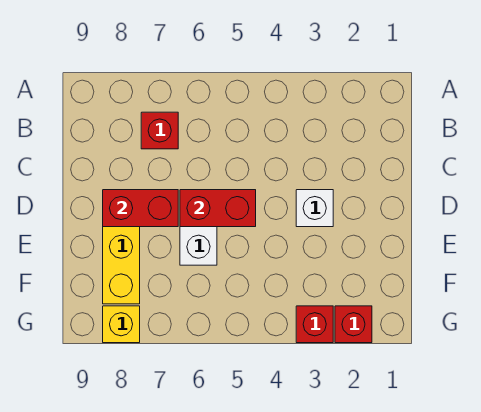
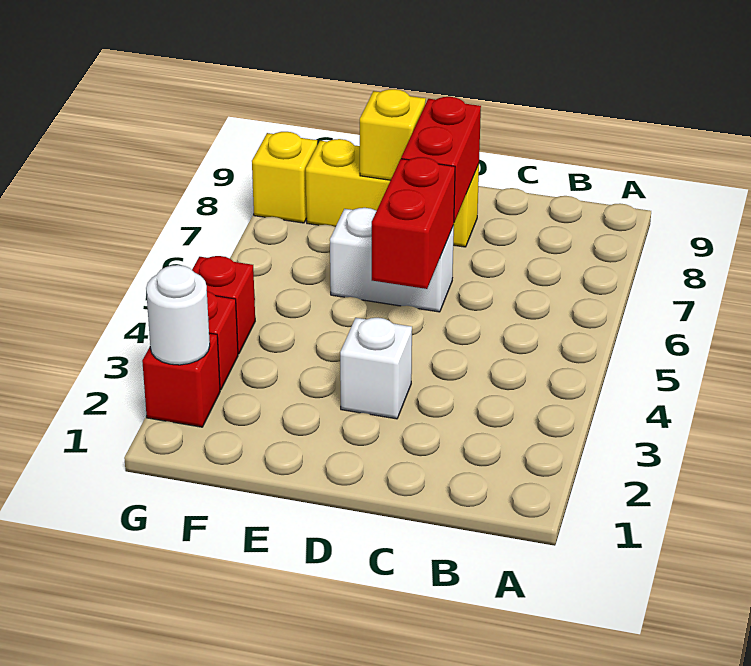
red brick B7 level 1 -> red brick G4 level 1
none -> yellow brick E8 level 2
none -> white round brick G2 level 2

